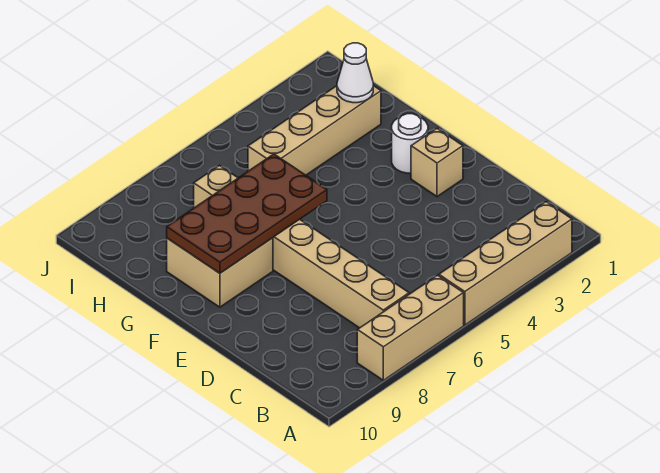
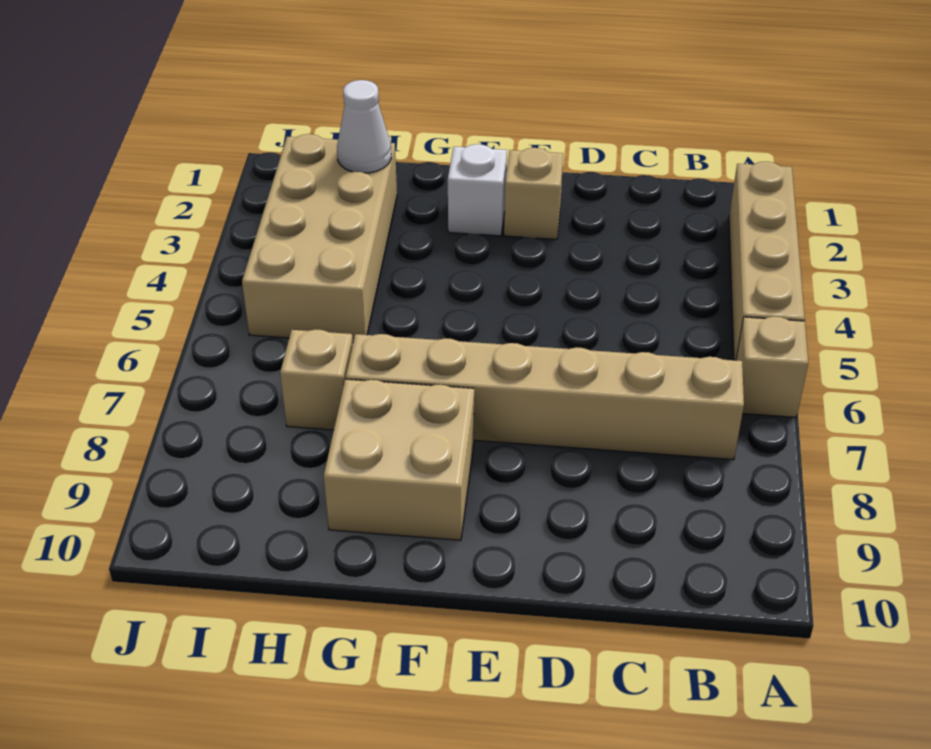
tan brick A6:A8 level 1 -> tan brick A6 level 1
white round brick F2 level 1 -> white brick F2 level 1
brown plate F6:G9 level 2 -> none
tan brick H2:H5 level 1 -> tan brick H2:I5 level 1

